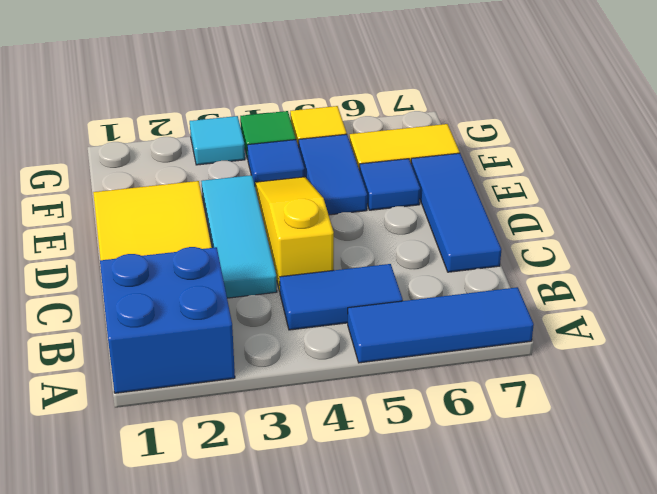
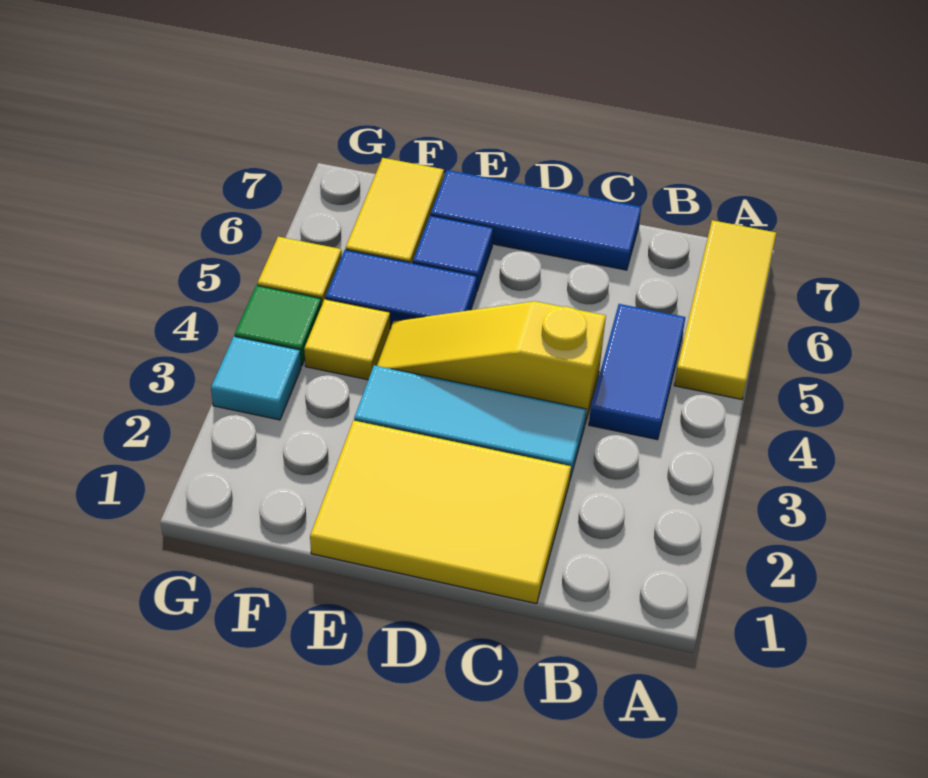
blue brick A1:B2 level 1 -> none
blue tile A5:A7 level 1 -> yellow tile A5:A7 level 1
blue tile F4 level 1 -> yellow tile F4 level 1

